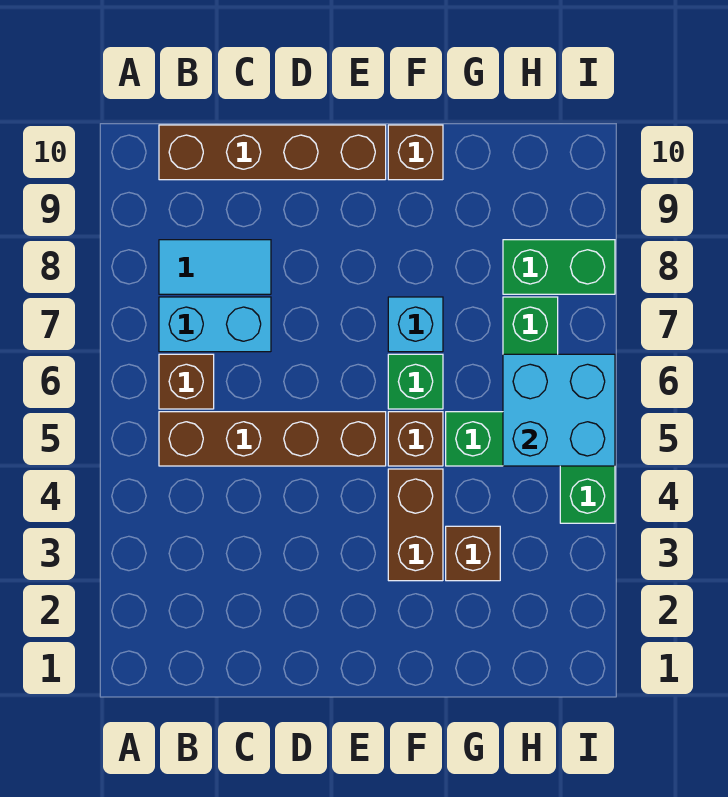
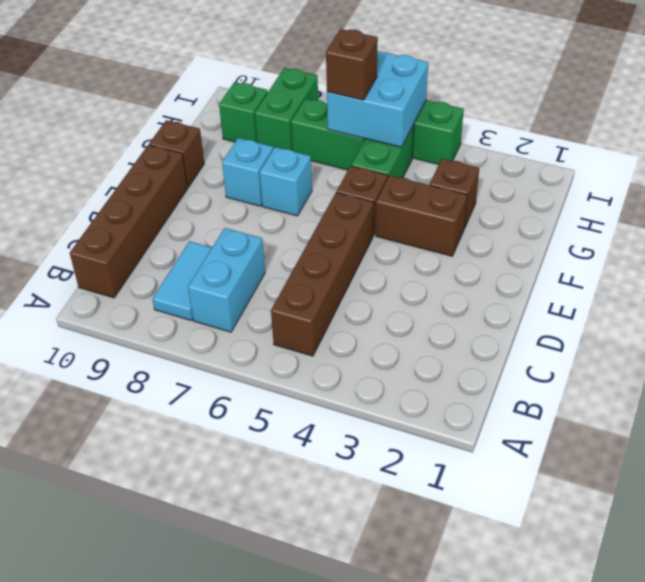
brown brick B6 level 1 -> brown brick H6 level 3
green brick F6 level 1 -> green brick H9 level 1
none -> cyan brick F8 level 1

